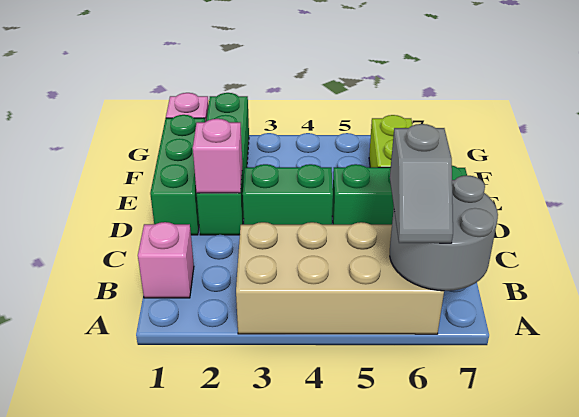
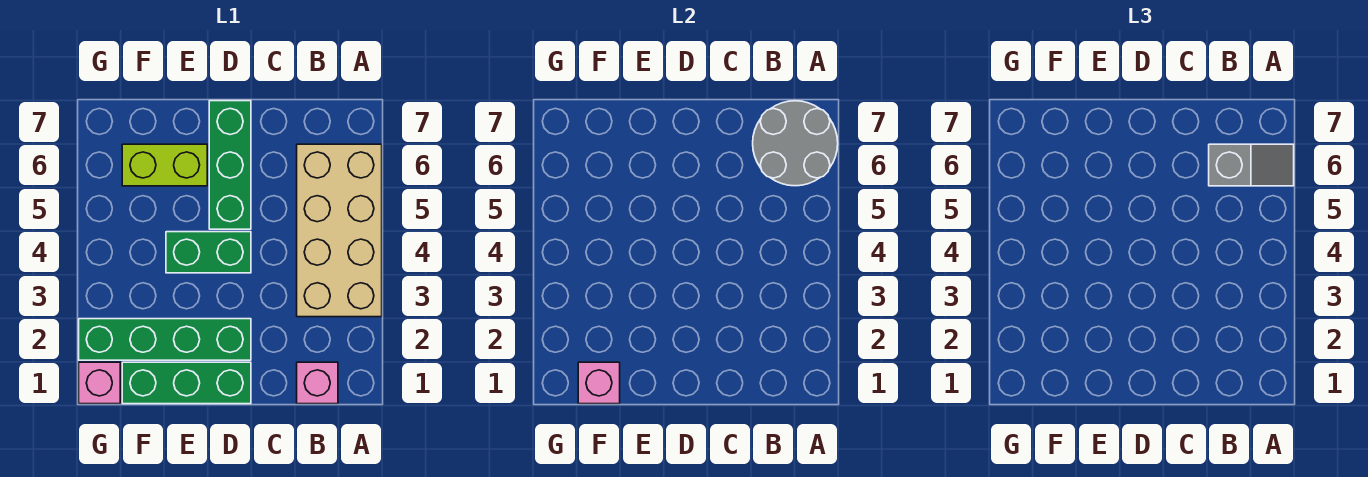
pink brick D2 level 2 -> pink brick F1 level 2
green brick D3:D4 level 1 -> green brick D4:E4 level 1

